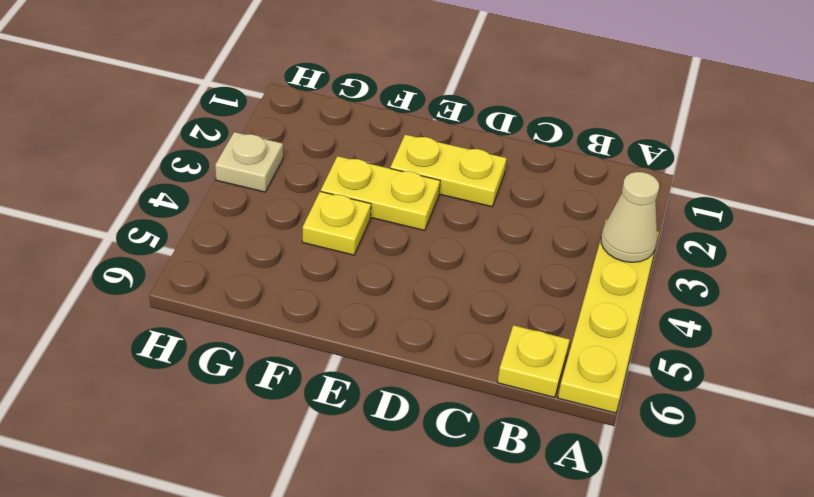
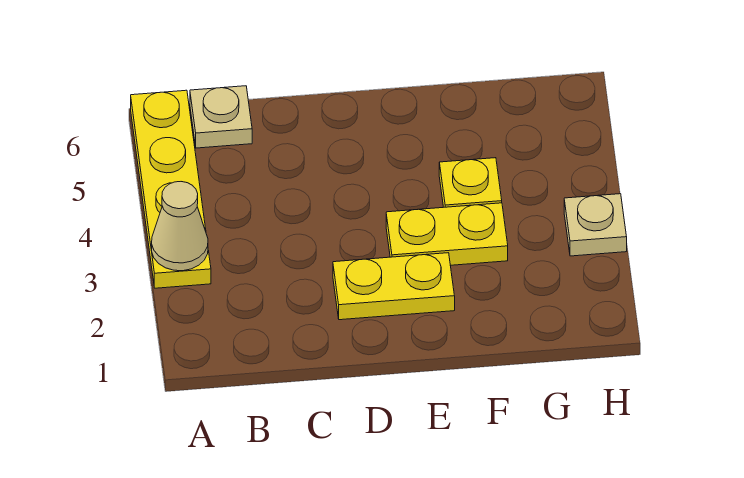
yellow plate B6 level 1 -> tan plate B6 level 1

